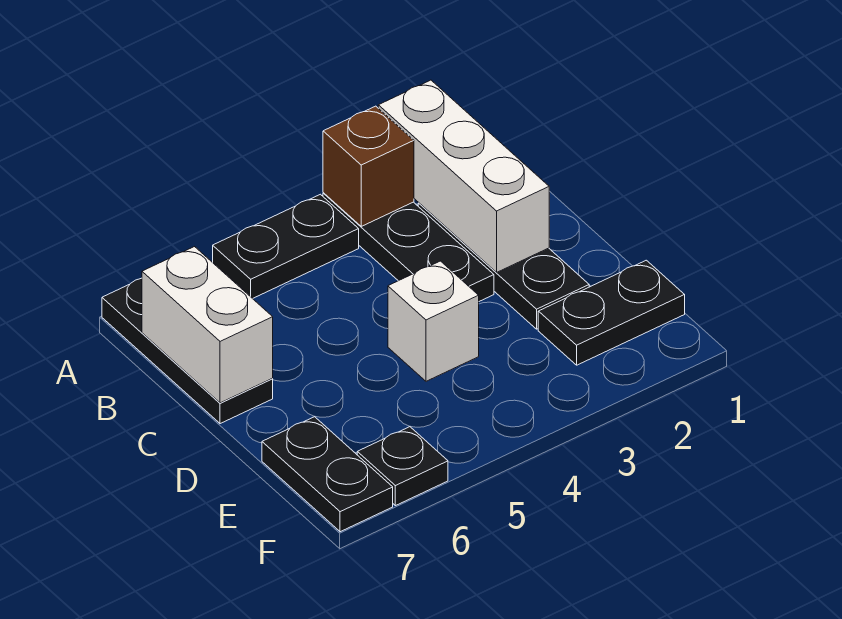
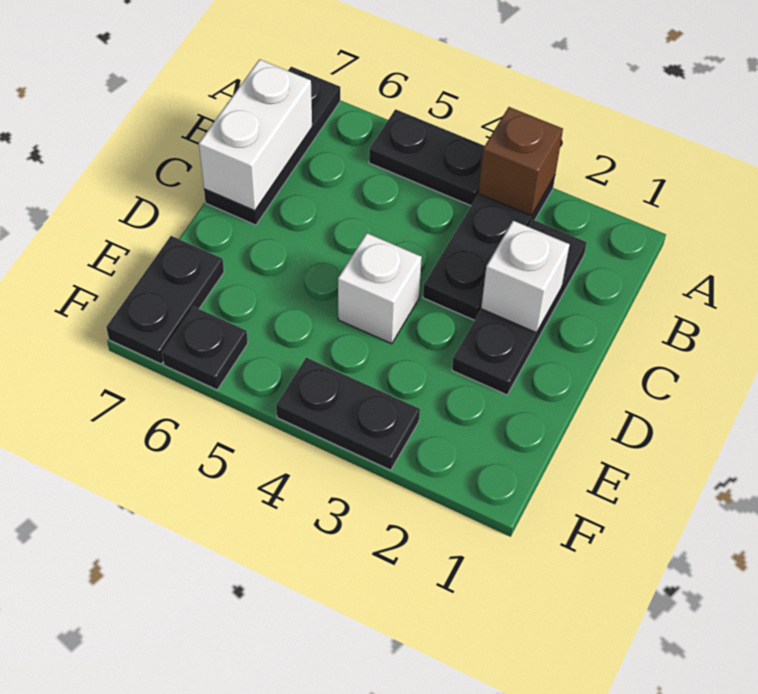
white brick A2:C2 level 2 -> white brick C2 level 2
black plate E1:E2 level 1 -> black plate F3:F4 level 1

